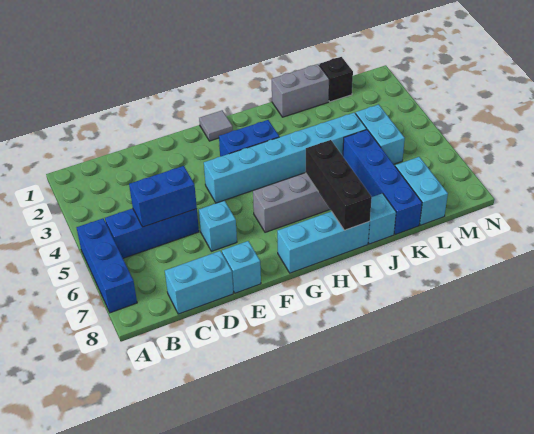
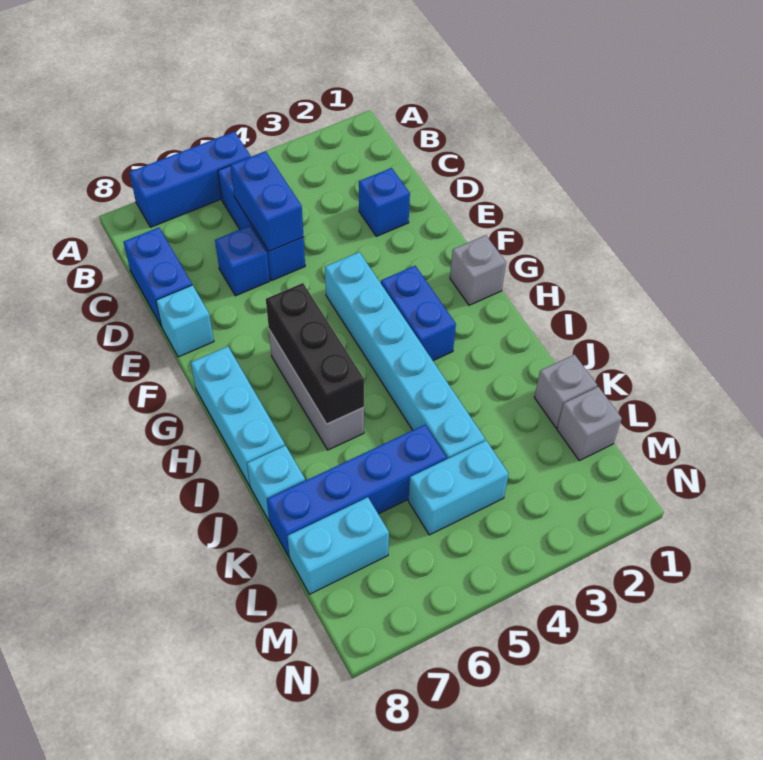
cyan brick C8:D8 level 1 -> blue brick C8:D8 level 1
none -> blue brick D2 level 1
none -> blue brick D6 level 1
cyan brick E6 level 1 -> none
grey tile G1 level 1 -> grey brick G1 level 1
black brick I6:I8 level 2 -> black brick G6:I6 level 2
grey brick J1:K1 level 1 -> grey brick K1 level 1
black brick L1 level 1 -> grey brick L1 level 1

